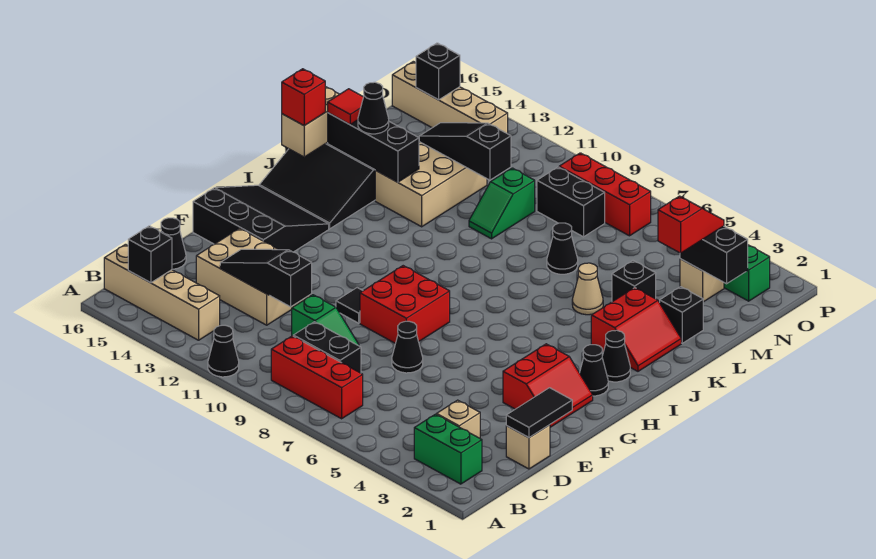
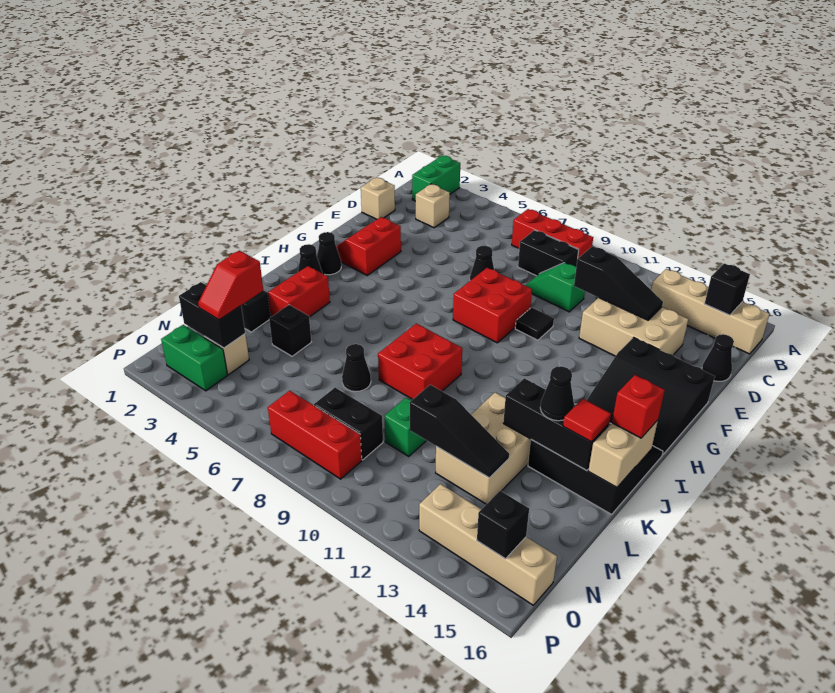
black cone A11 level 1 -> none
green brick B2:B3 level 1 -> green brick A2:B2 level 1
black tile D1:E1 level 2 -> none
none -> red brick J8:K9 level 1
tan cone K5 level 1 -> none

